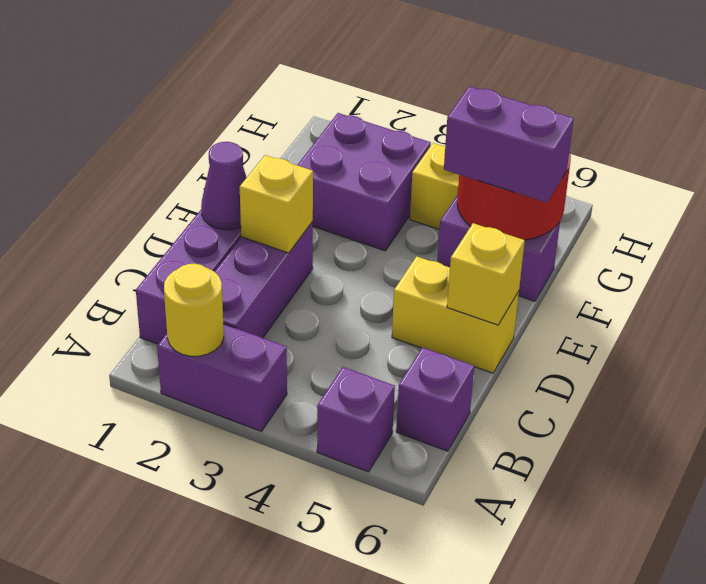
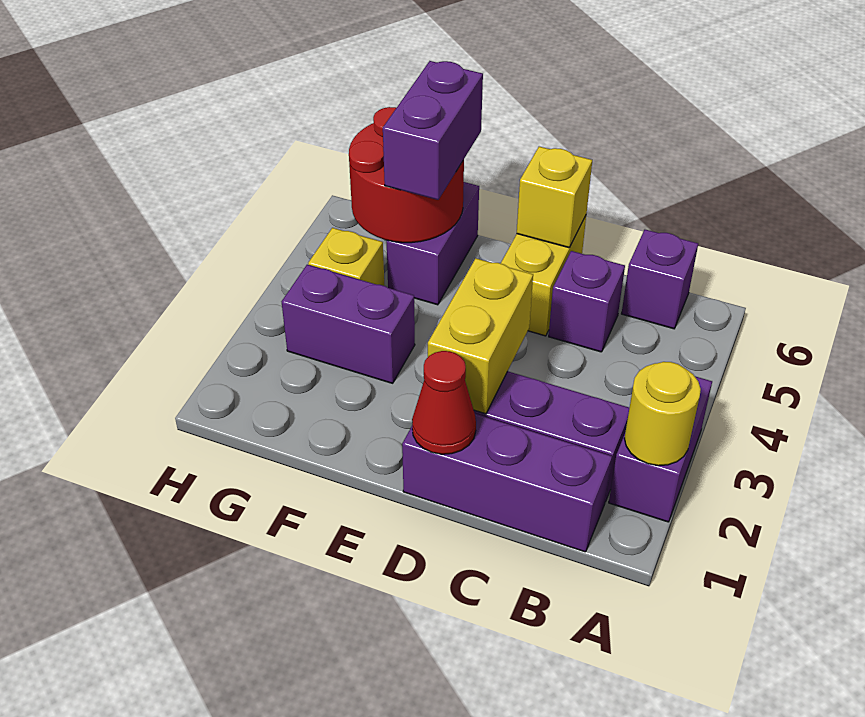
purple brick A5 level 1 -> purple brick C5 level 1
purple cone D1 level 2 -> red cone D1 level 2
yellow brick D2 level 2 -> yellow brick D2:D3 level 2
purple brick F2:G3 level 1 -> purple brick F3:G3 level 1

